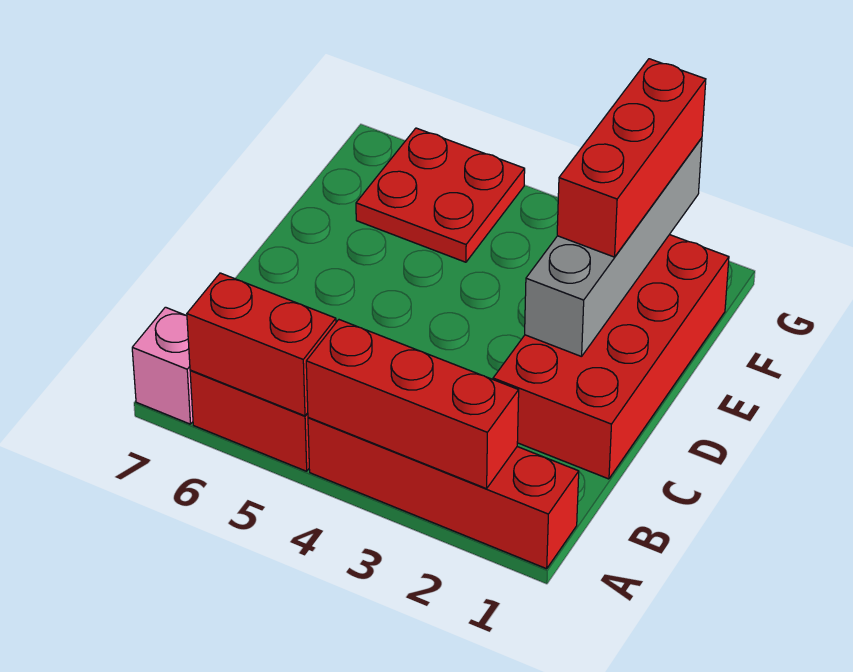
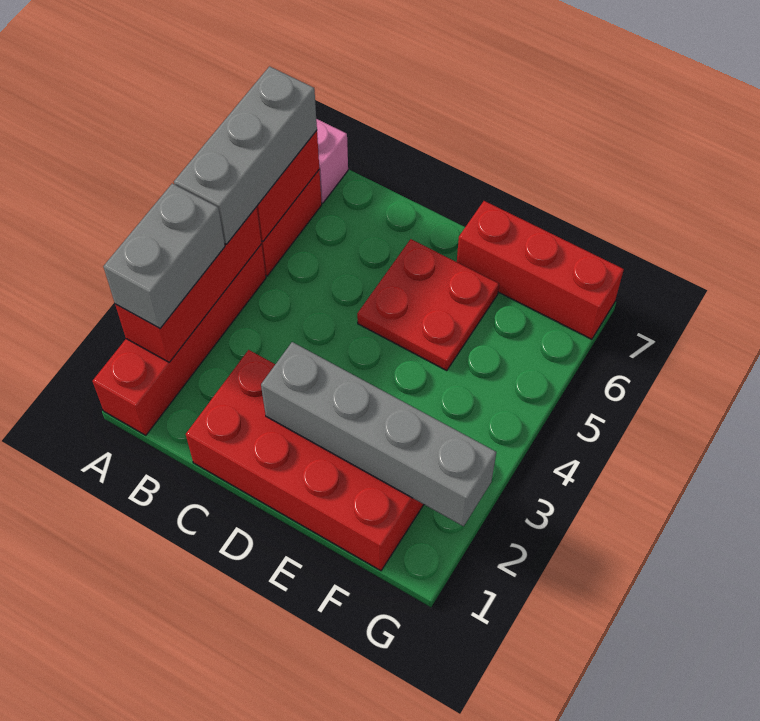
none -> grey brick A2:A3 level 3
none -> grey brick A4:A6 level 3
red brick E2:G2 level 3 -> red brick E7:G7 level 1
red plate F5:G6 level 1 -> red plate D5:E6 level 1

